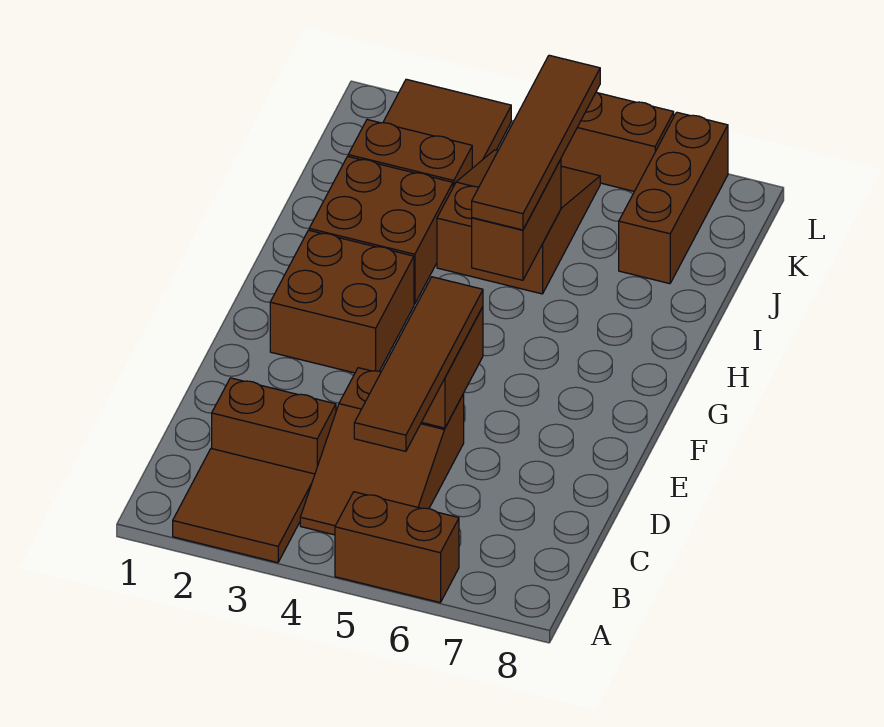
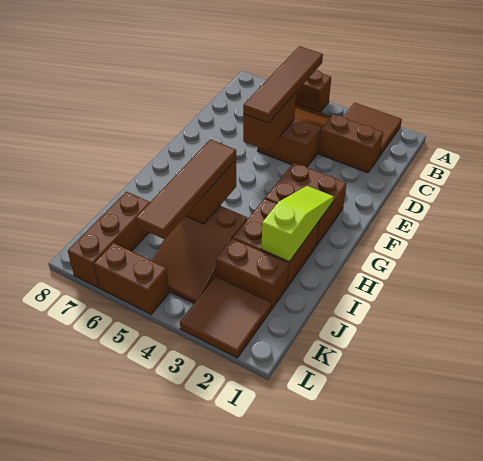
none -> lime slope G2:I2 level 2 top I

